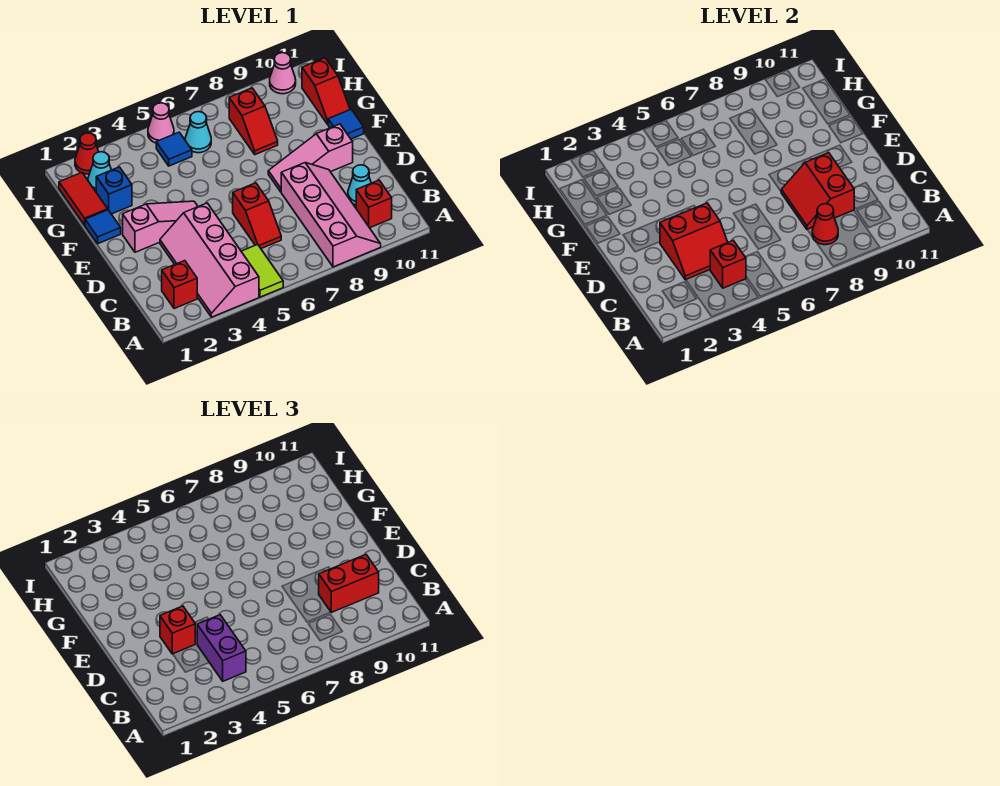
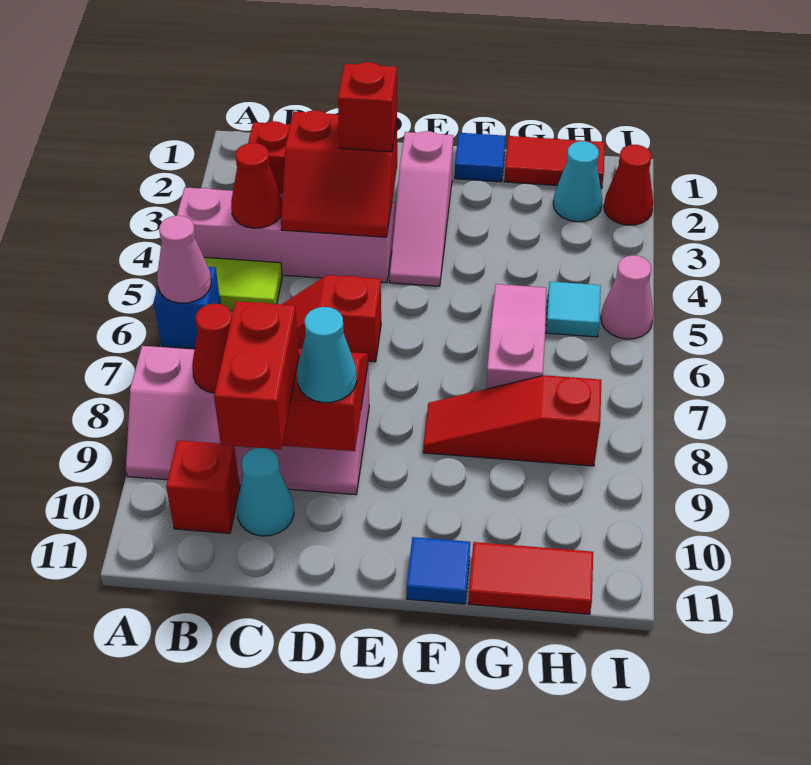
red brick B4 level 2 -> red cone B4 level 2
purple brick B4:C4 level 3 -> none
red slope C3:D4 level 2 top D -> red slope C3:D4 level 2 top 3
pink slope E8:E10 level 1 top 10 -> pink slope G5:G7 level 1 top 7
blue brick G2 level 1 -> blue brick A6 level 1
red slope G8:H8 level 1 top H -> red slope F8:H8 level 1 top H
red slope G11:H11 level 1 top H -> red tile G11:H11 level 1
blue tile H5 level 1 -> cyan tile H5 level 1
cyan cone H6 level 1 -> cyan cone D9 level 3
pink cone I10 level 1 -> pink cone A6 level 2

